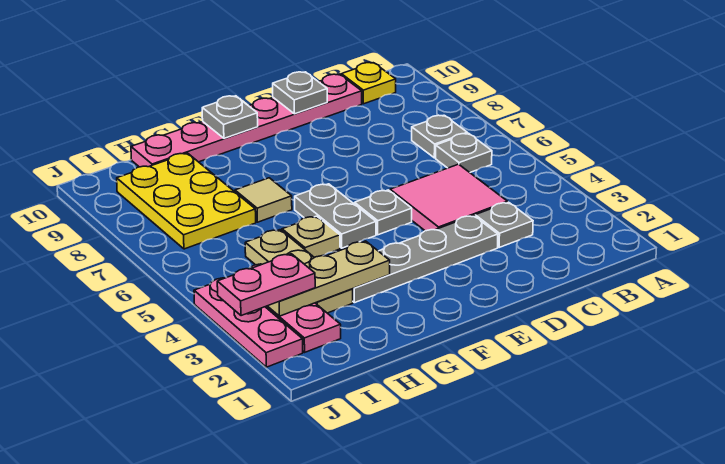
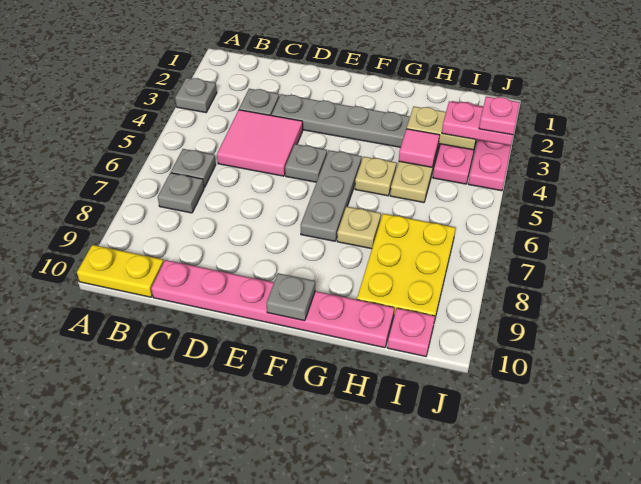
yellow plate B10 level 1 -> yellow plate A10:B10 level 1
grey plate D10 level 2 -> grey plate A3 level 1
grey plate F5:F6 level 1 -> grey plate F5:F7 level 1
tan plate G3:I3 level 2 -> tan plate H3:I3 level 2
tan tile G7 level 1 -> tan plate G7 level 1
none -> pink tile H4 level 2
none -> pink plate I10 level 1
none -> pink plate J3 level 4

